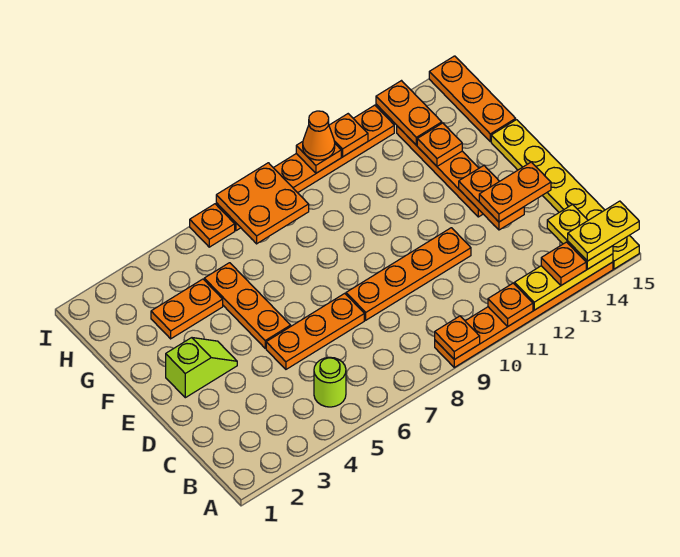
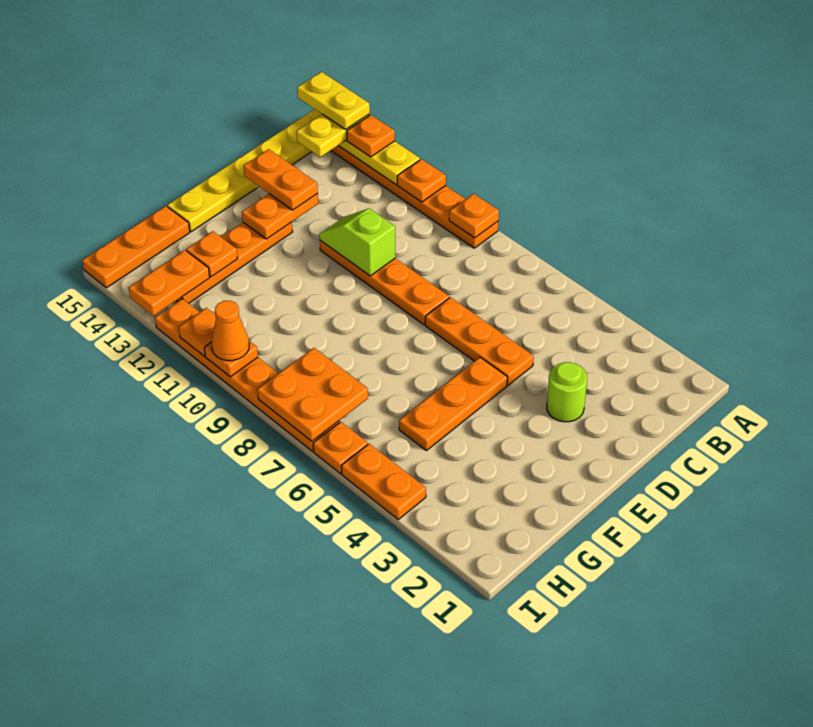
lime round brick B5 level 1 -> lime round brick D3 level 1
lime slope E2:E3 level 1 top 2 -> lime slope D10:D11 level 2 top 10
orange plate G3:G4 level 1 -> orange plate I4:I5 level 1

